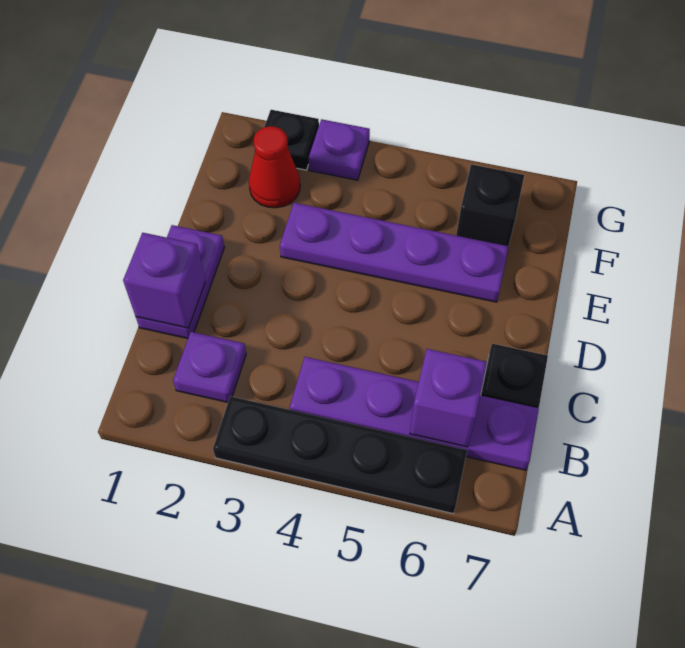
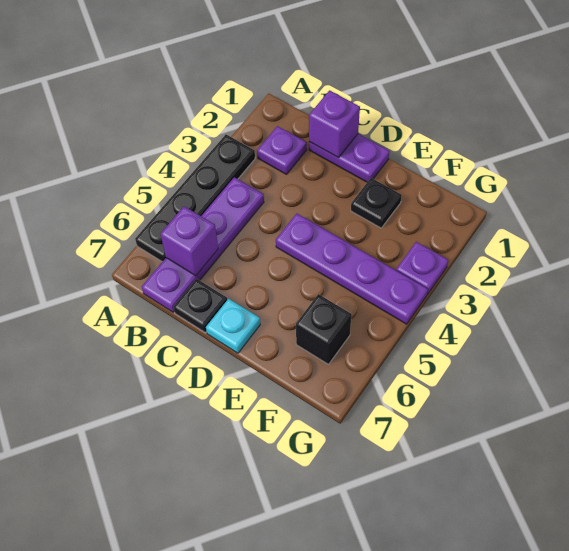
none -> cyan plate D7 level 1
purple plate E3:E6 level 1 -> purple plate D4:G4 level 1
red cone F2 level 1 -> none
black plate G2 level 1 -> black plate E2 level 1

